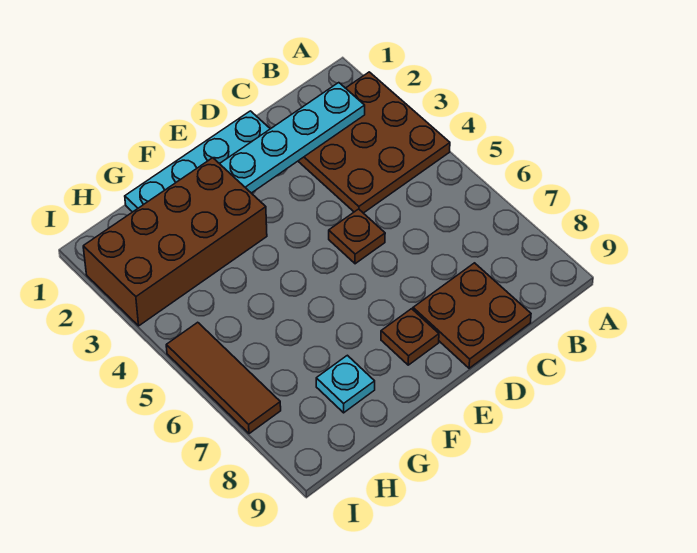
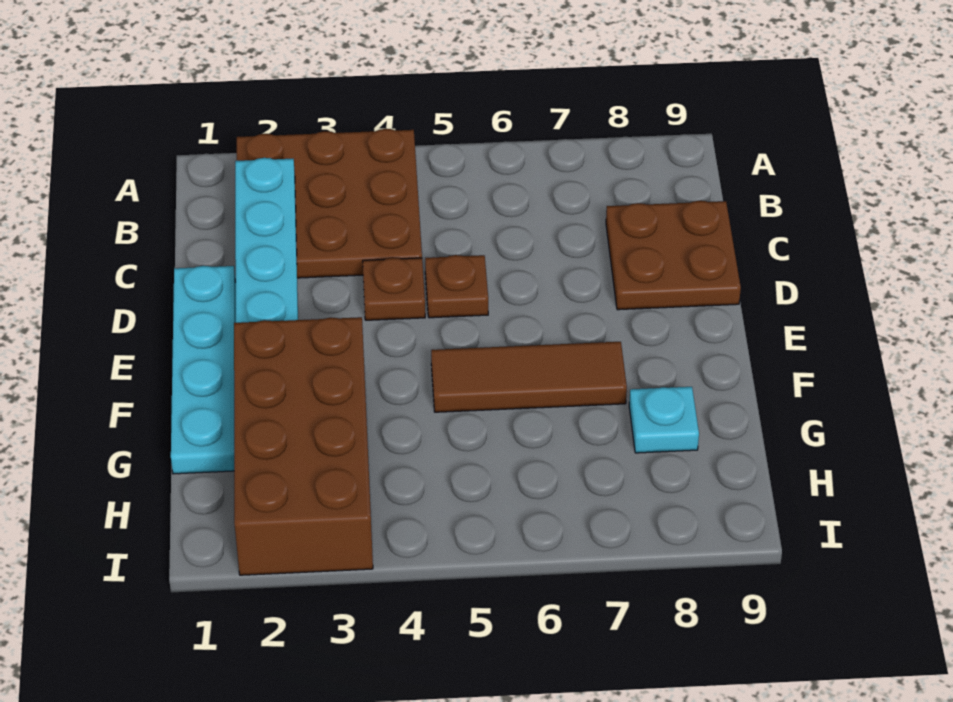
brown plate E8 level 1 -> brown plate D4 level 1
brown tile I5:I7 level 1 -> brown tile F5:F7 level 1

